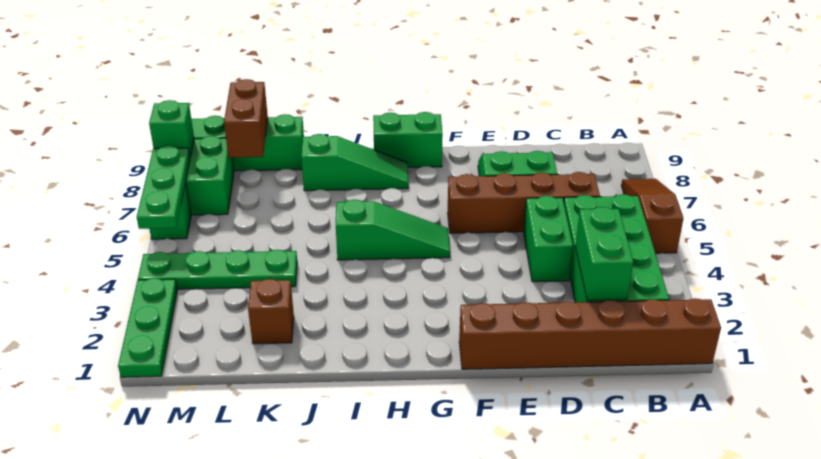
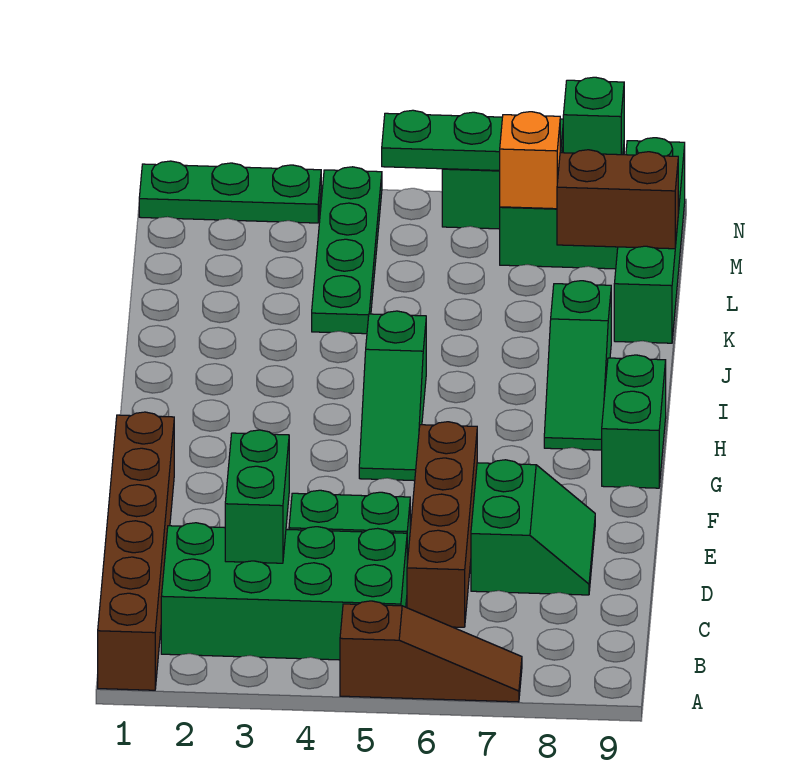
green brick C2:C3 level 2 -> green brick C3:D3 level 2
brown brick K2 level 1 -> none
none -> orange brick M7 level 2

